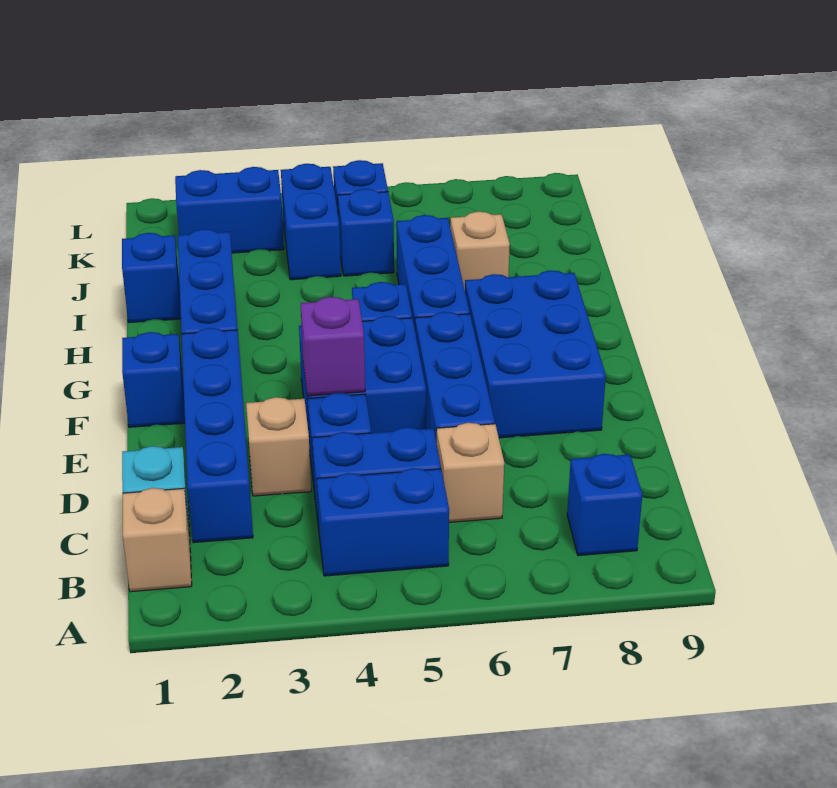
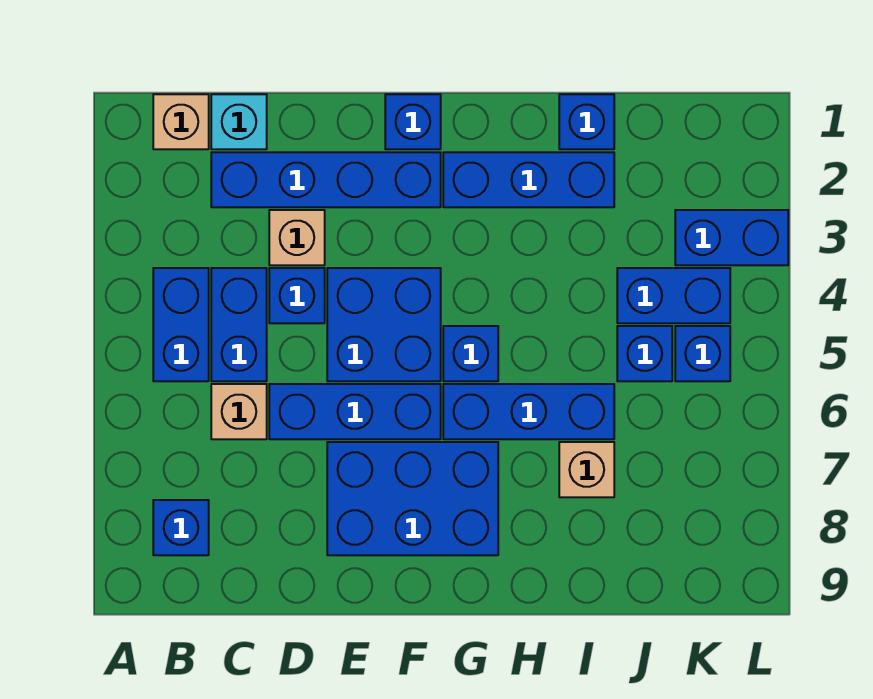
purple brick E4 level 2 -> none
blue brick K2:K3 level 1 -> blue brick K3:L3 level 1

